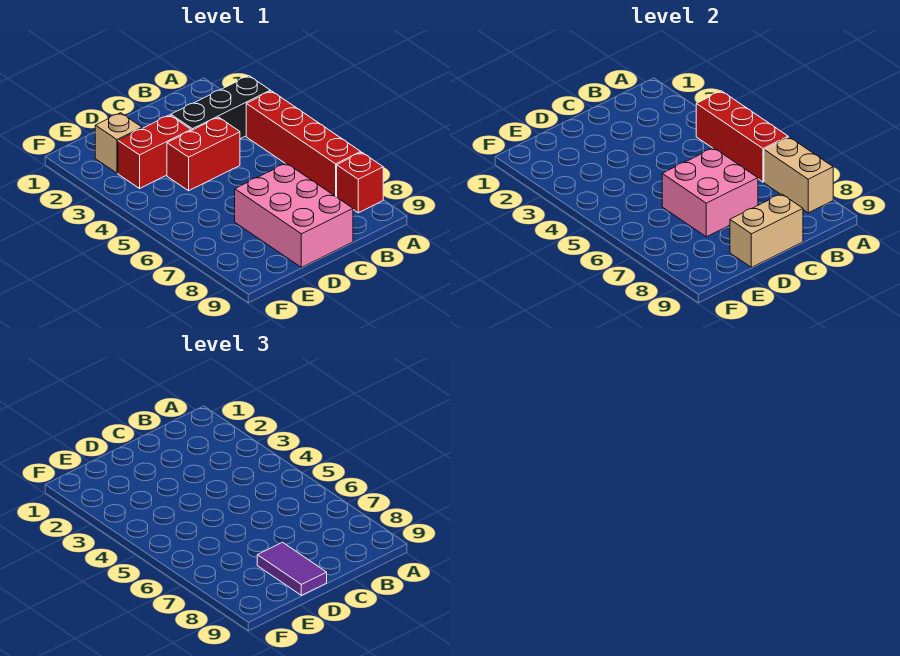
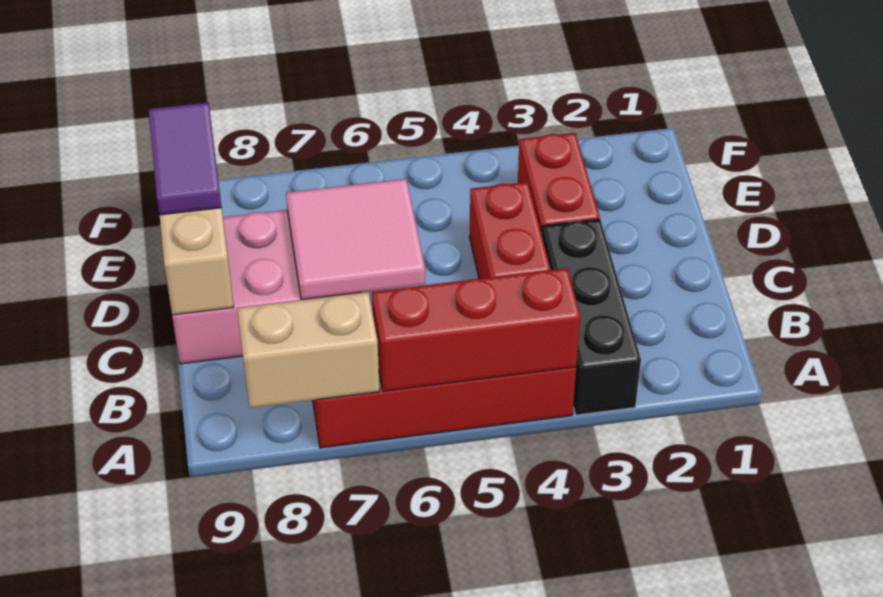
red brick A8 level 1 -> none
pink brick C6:D7 level 2 -> pink tile C6:D7 level 2
purple tile D8:D9 level 3 -> purple tile D9:E9 level 3
tan brick E2 level 1 -> none

